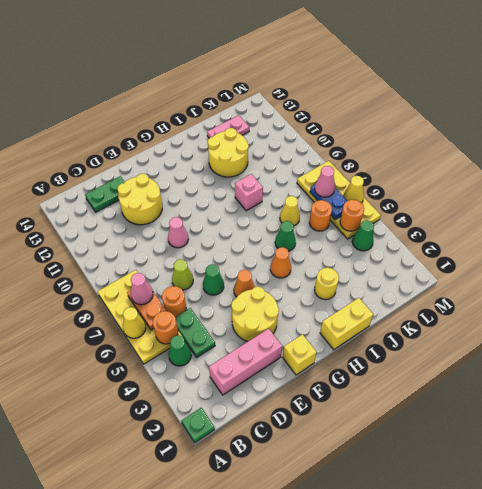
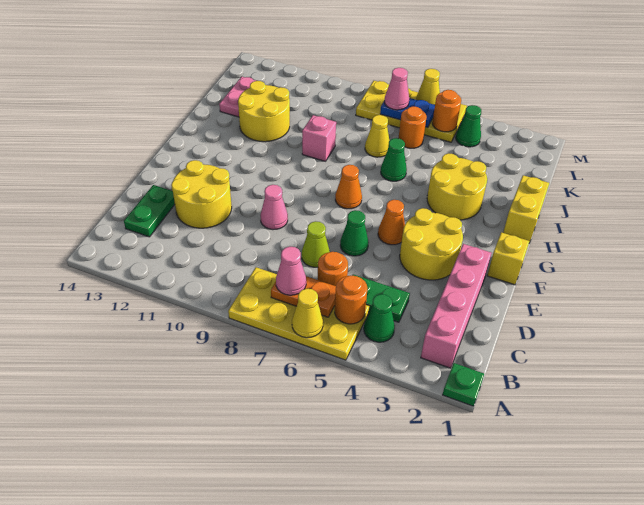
pink brick C2:E2 level 1 -> pink brick B2:E2 level 1
orange cone H5 level 1 -> orange cone G7 level 1
yellow round brick I3 level 1 -> yellow round brick H3:I4 level 1

